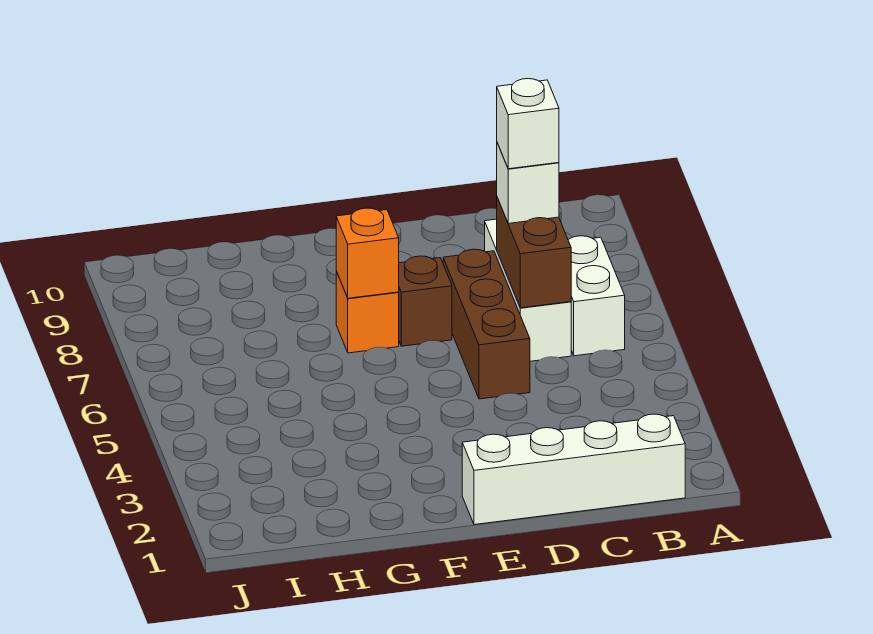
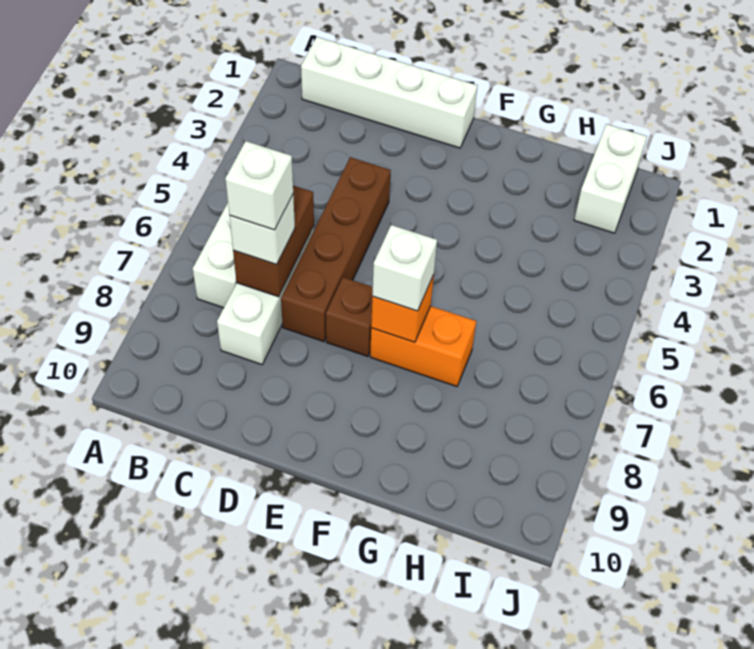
brown brick D5:D7 level 1 -> brown brick D4:D7 level 1
orange brick F7 level 1 -> orange brick F7:G7 level 1
none -> white brick F7 level 3
none -> white brick I1:I2 level 1

